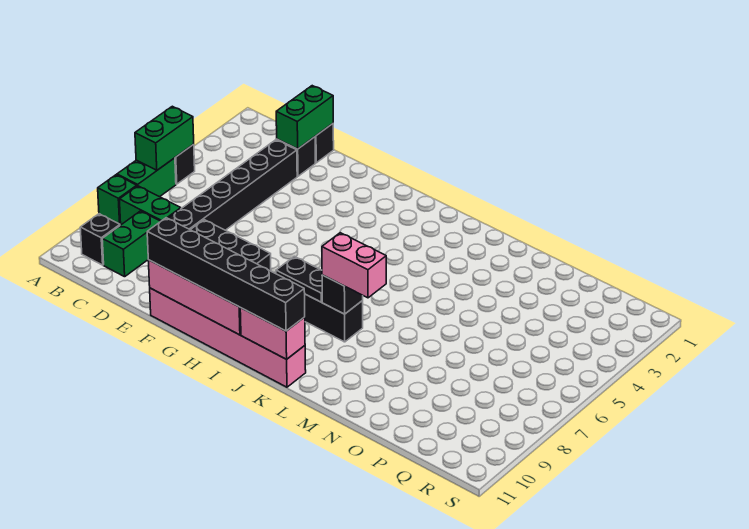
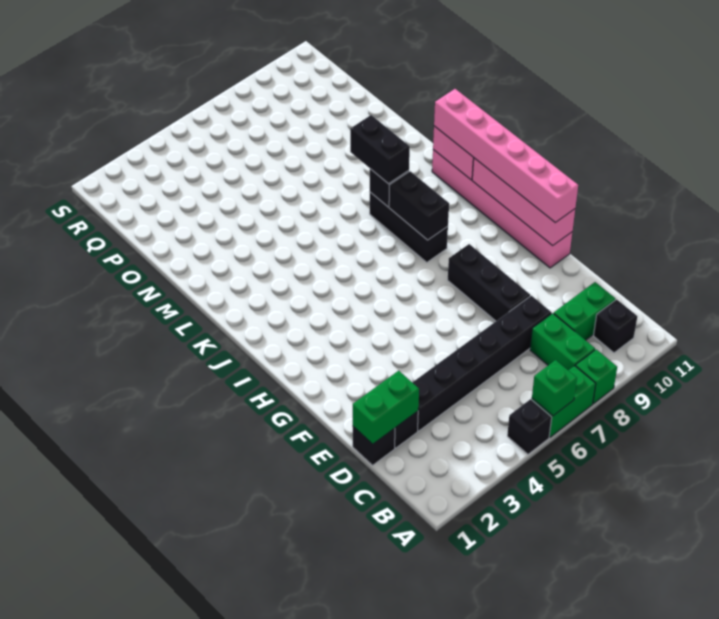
green brick A5:A6 level 2 -> green brick A6 level 2
black brick F11:K11 level 3 -> pink brick F11:K11 level 3
black plate I8:J8 level 2 -> black brick I8:J8 level 2
pink brick K8:L8 level 3 -> black brick K8:L8 level 3

